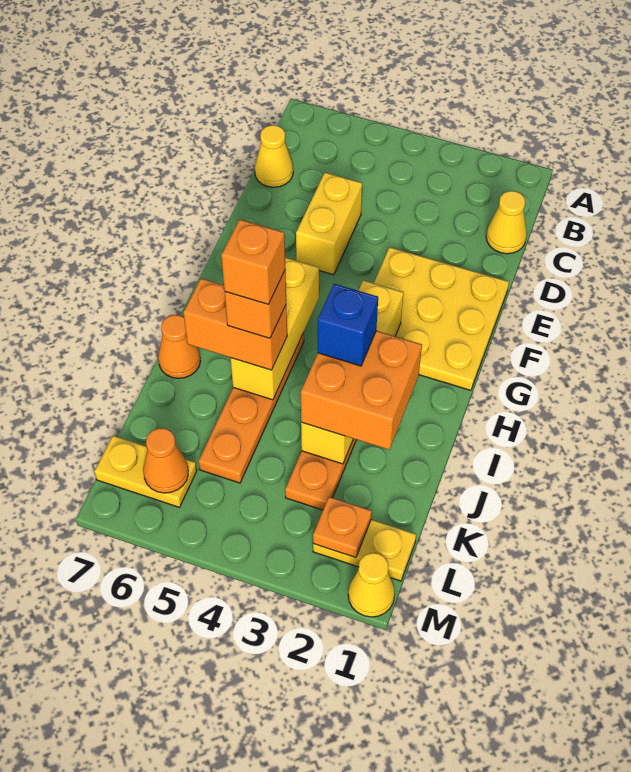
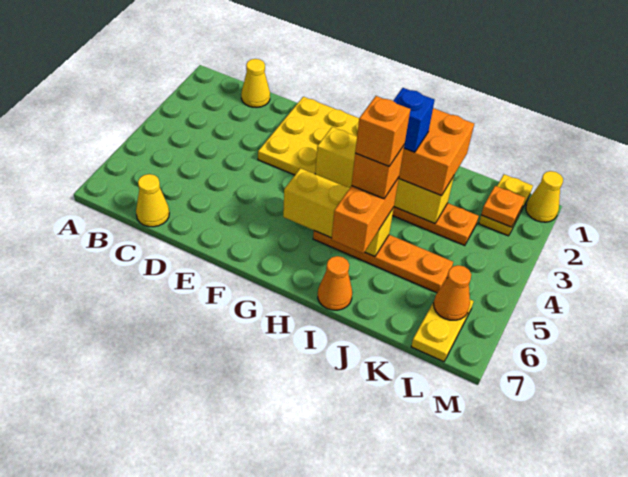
yellow brick D5:E5 level 1 -> none

